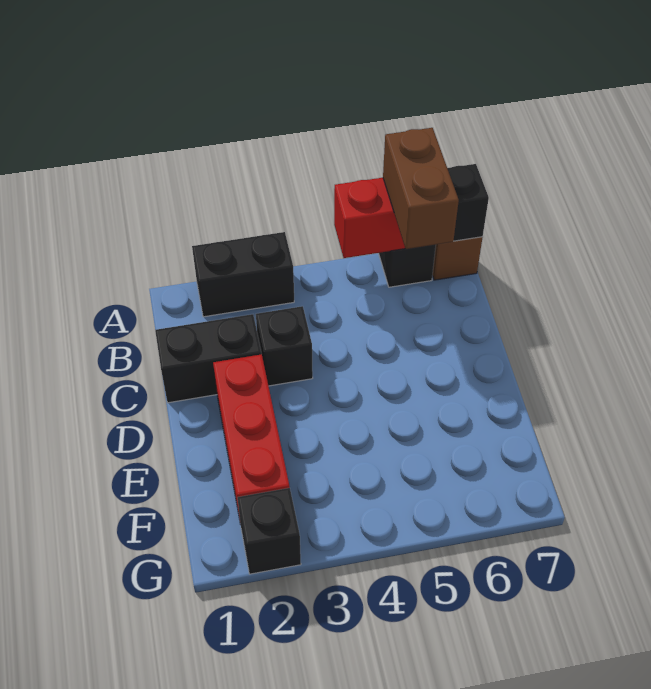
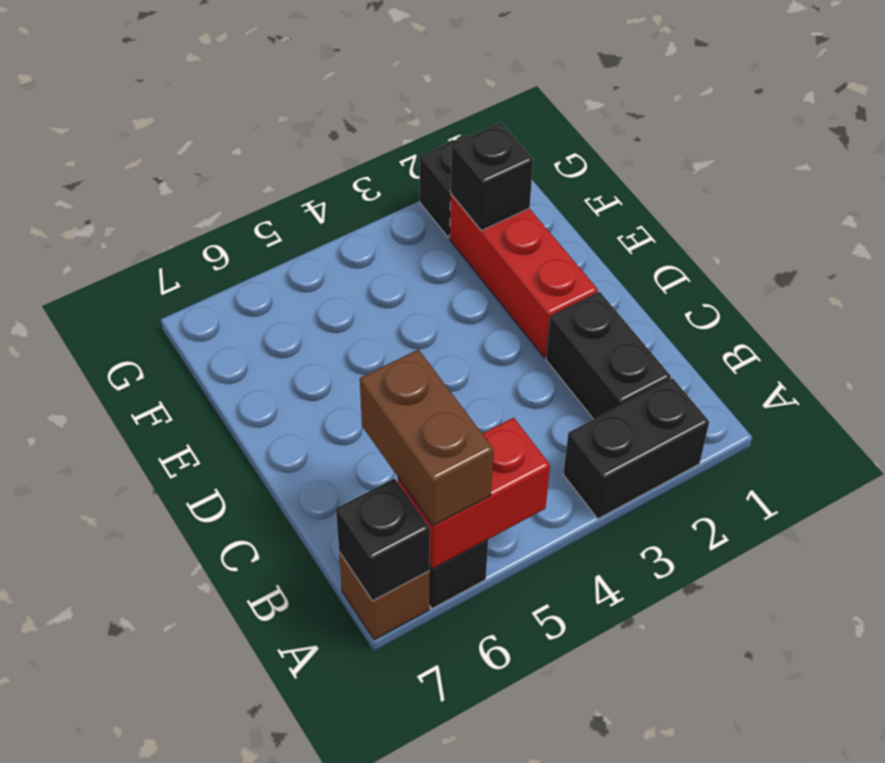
black brick C1:C2 level 1 -> black brick B2:C2 level 1
black brick C3 level 1 -> black brick F2 level 2

